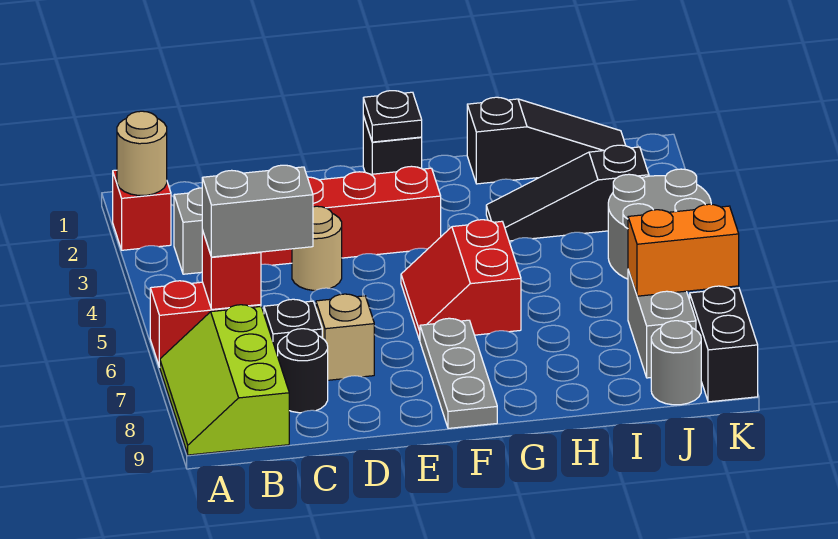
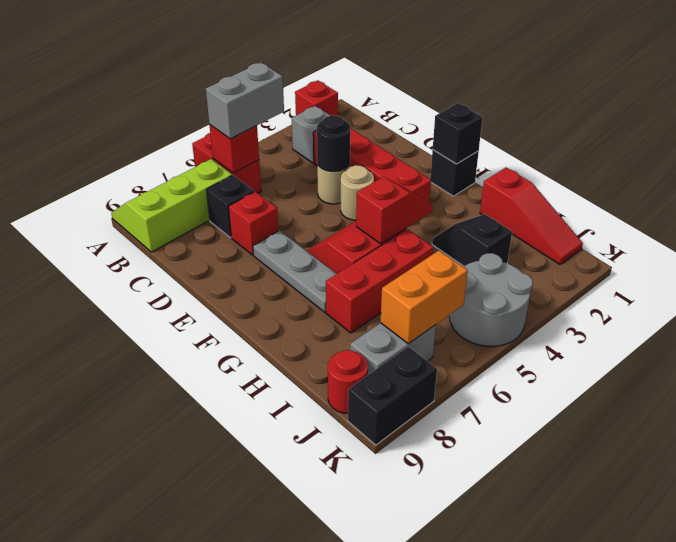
tan round brick A2 level 2 -> tan round brick E4 level 1
grey brick B6:C6 level 3 -> grey brick B5:B6 level 3
black round brick C8 level 1 -> black round brick D4 level 2
tan brick D7 level 1 -> red brick D7 level 1
black plate F1 level 2 -> black brick F1 level 2
grey plate F7:F9 level 1 -> grey plate E7:G7 level 1
none -> red slope G4:G5 level 2 top 5
black slope H1:J1 level 1 top H -> red slope H1:J1 level 1 top H
black slope H3:J3 level 1 top J -> black slope H3:I3 level 1 top I
none -> red brick H5:H7 level 1
orange brick J7:K7 level 2 -> orange brick J6:J7 level 2
grey round brick J9 level 1 -> red round brick J9 level 1

